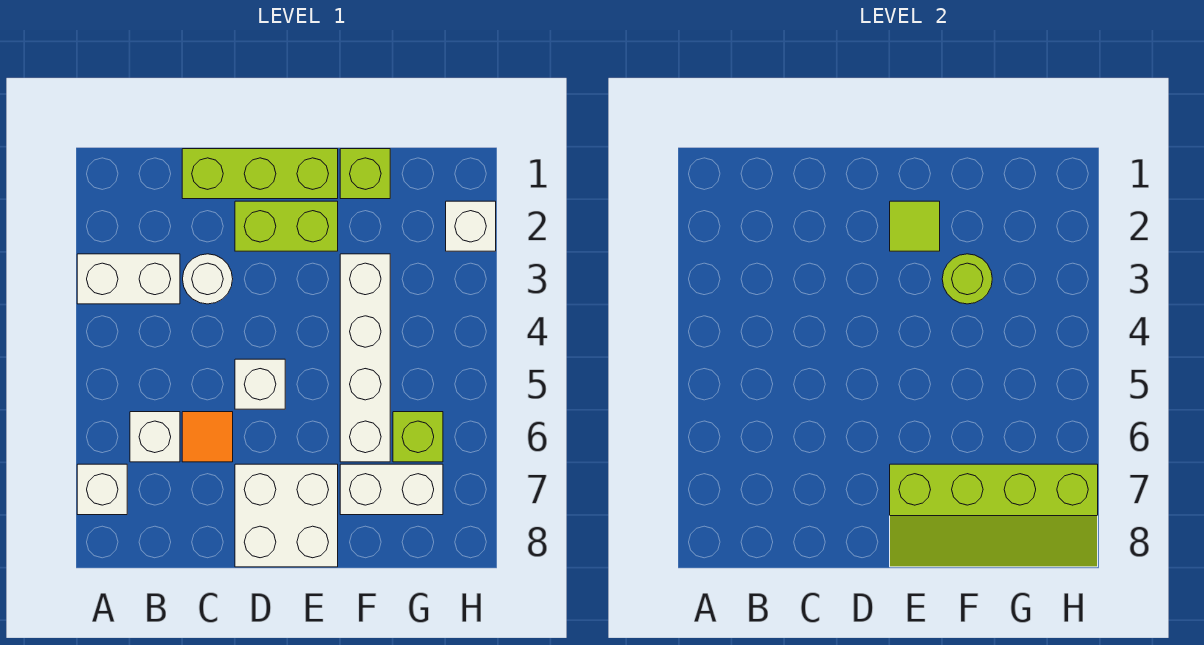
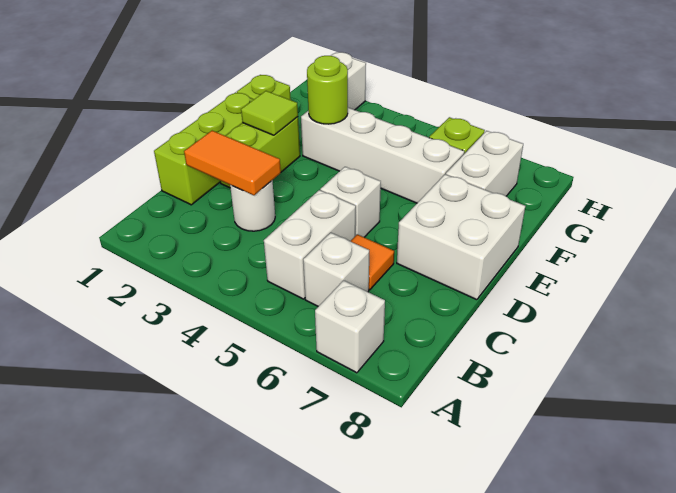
white brick A3:B3 level 1 -> white brick B5:C5 level 1
none -> orange tile C2:C3 level 2
lime slope E7:H8 level 2 top 7 -> none

